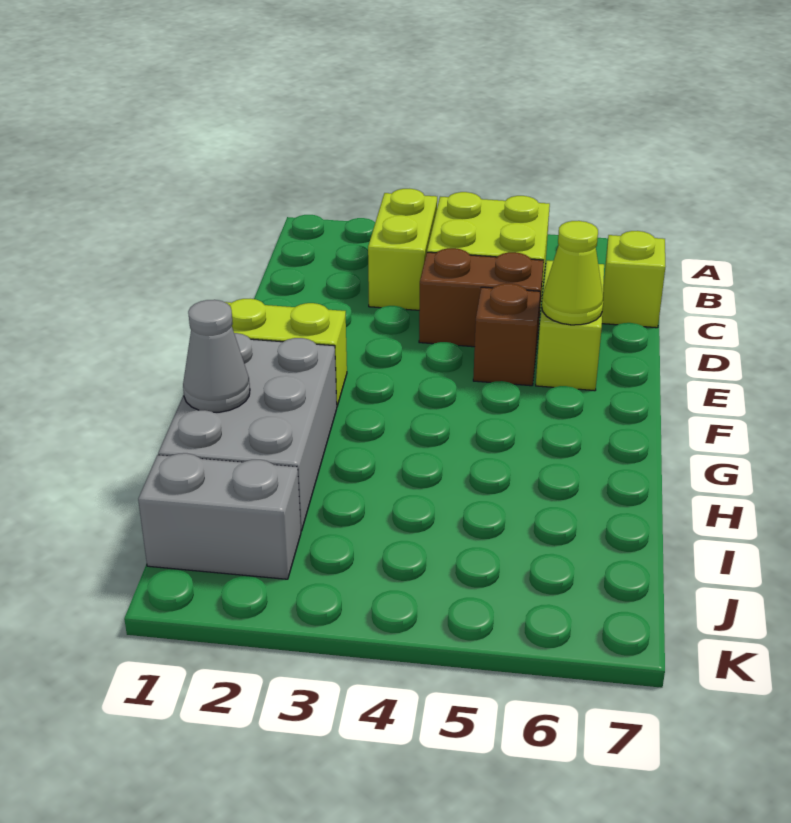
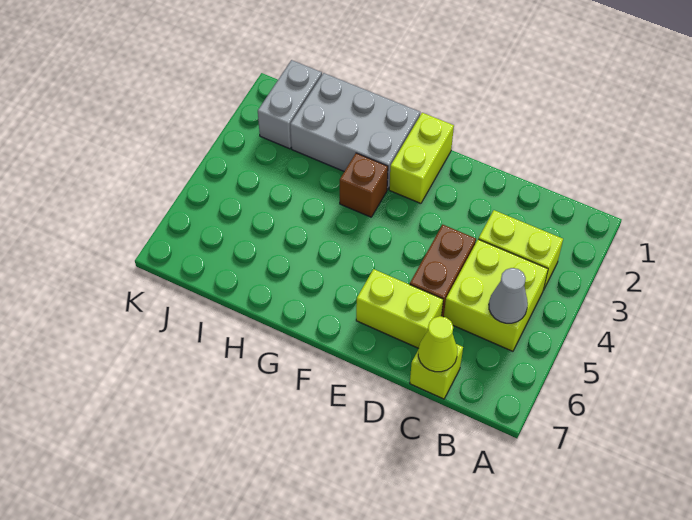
brown brick E5 level 1 -> brown brick G3 level 1
lime cone E6 level 2 -> lime cone C7 level 2
grey cone H1 level 2 -> grey cone B5 level 2

